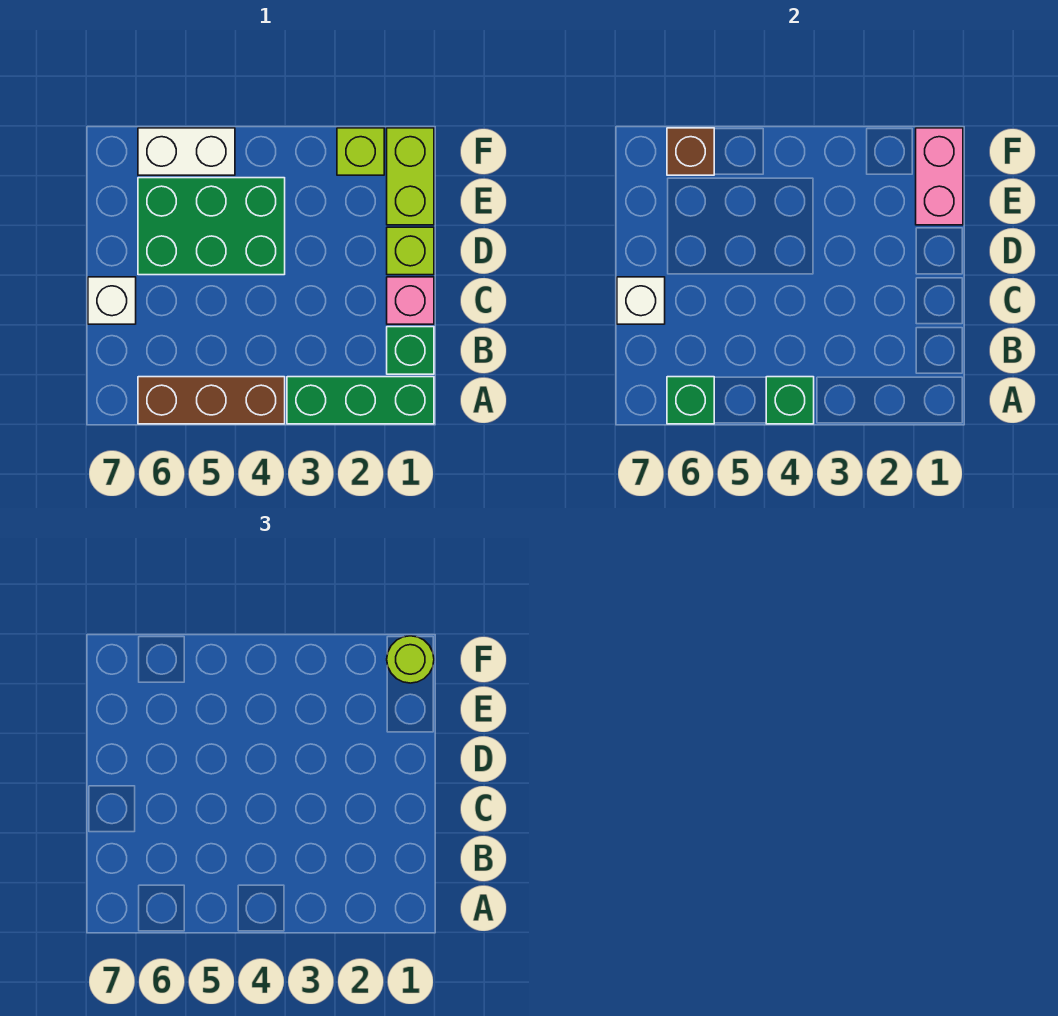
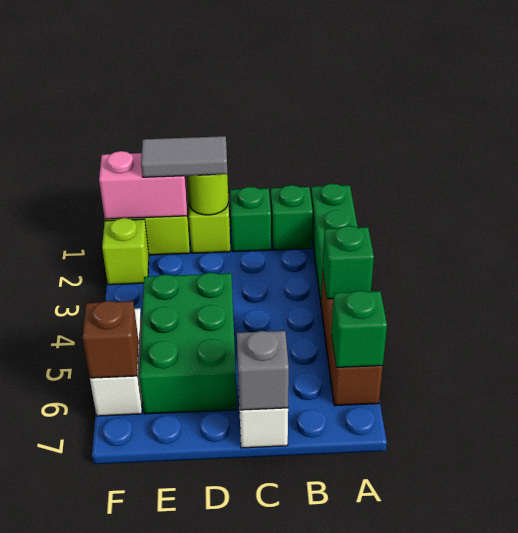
pink brick C1 level 1 -> green brick C1 level 1
white brick C7 level 2 -> grey brick C7 level 2
none -> grey tile D1:E1 level 3
lime round brick F1 level 3 -> lime round brick D1 level 2

